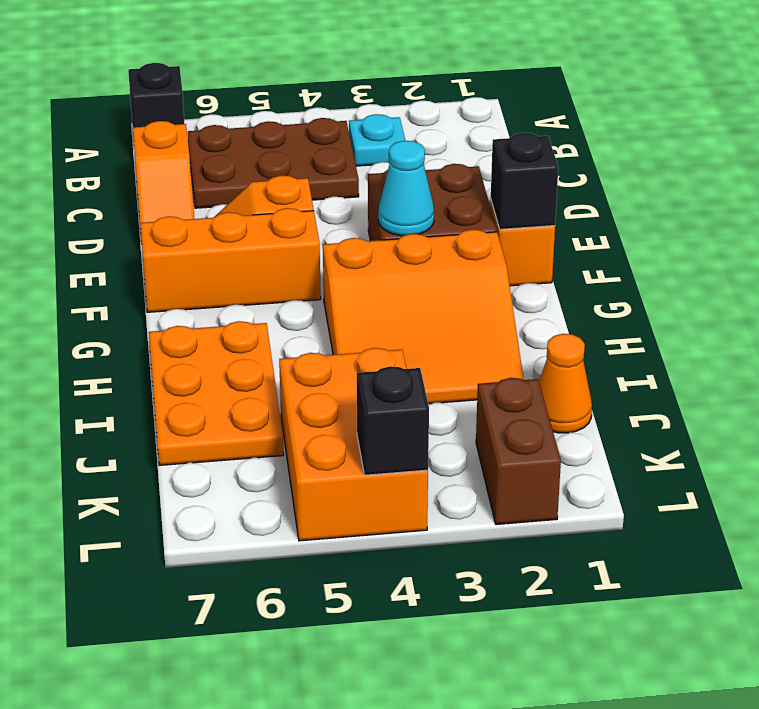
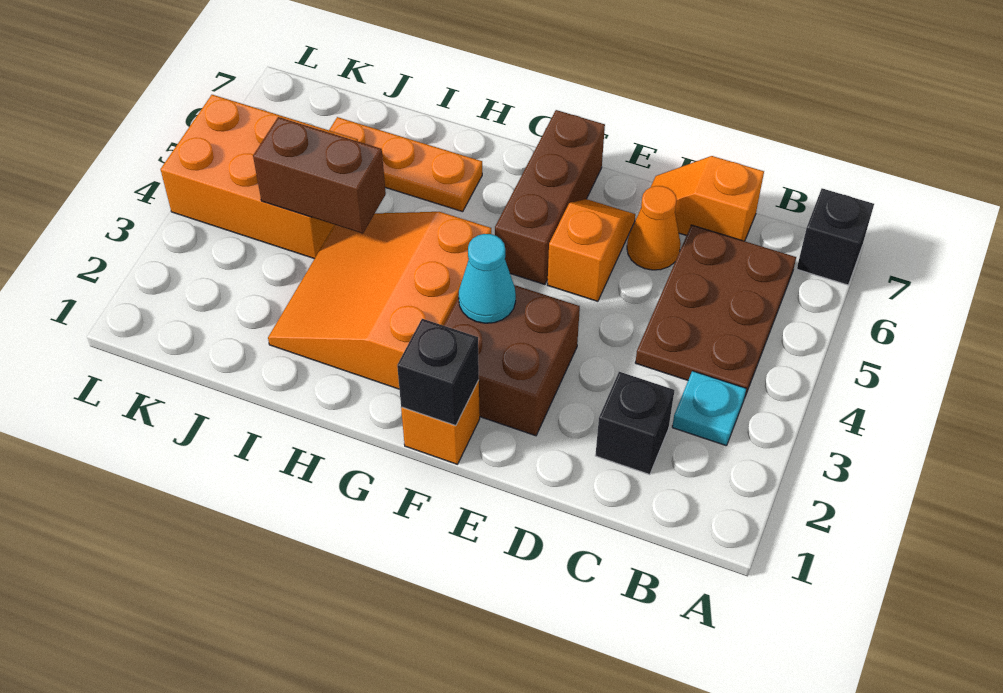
orange brick F5:F7 level 1 -> brown brick F5:F7 level 1
orange plate H6:J7 level 1 -> orange plate H6:J6 level 1
orange cone J1 level 1 -> orange cone D6 level 1
brown brick K2:L2 level 1 -> brown brick I4:J4 level 2
black brick L4 level 2 -> black brick C2 level 1

